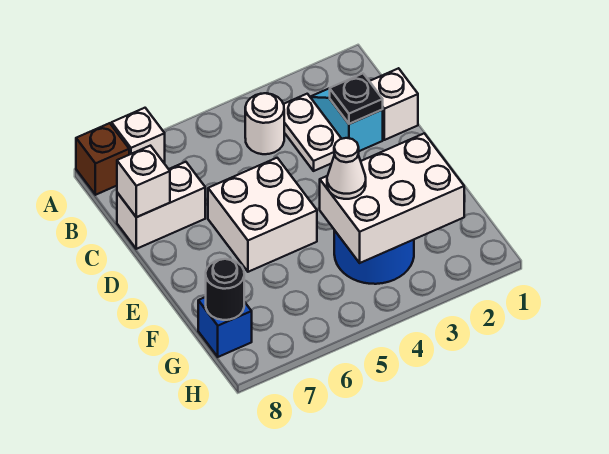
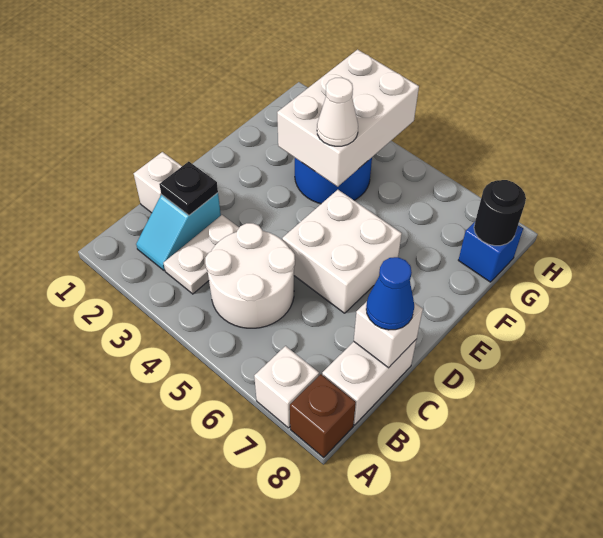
white round brick B4 level 1 -> white round brick B4:C5 level 1
white brick C7:C8 level 1 -> white brick B8:C8 level 1
none -> blue cone C8 level 3
white brick F2:G4 level 2 -> white brick F3:H4 level 2

